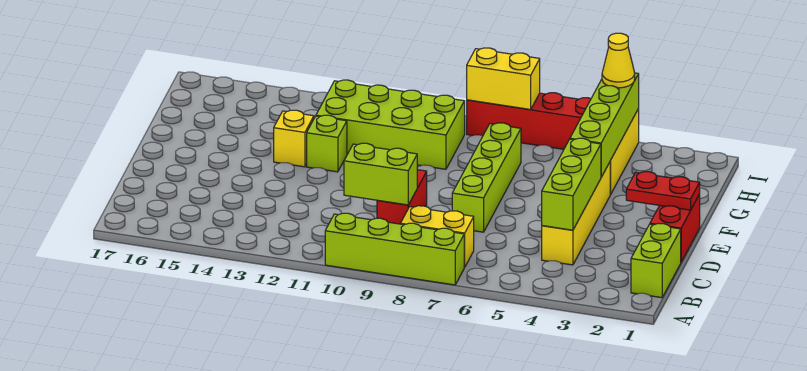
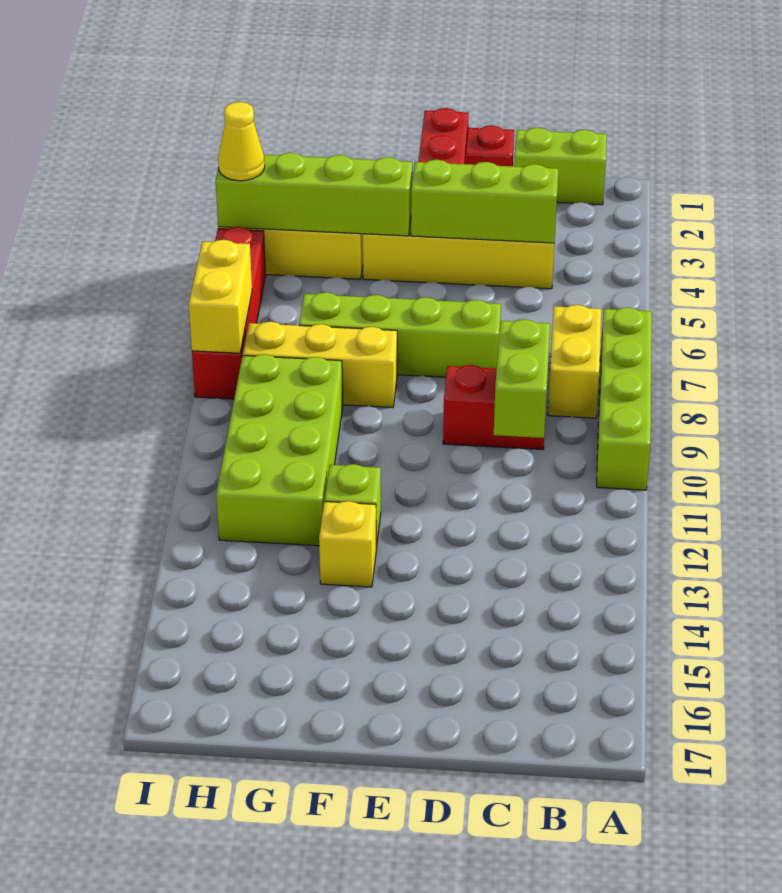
none -> yellow brick F8:H8 level 1

